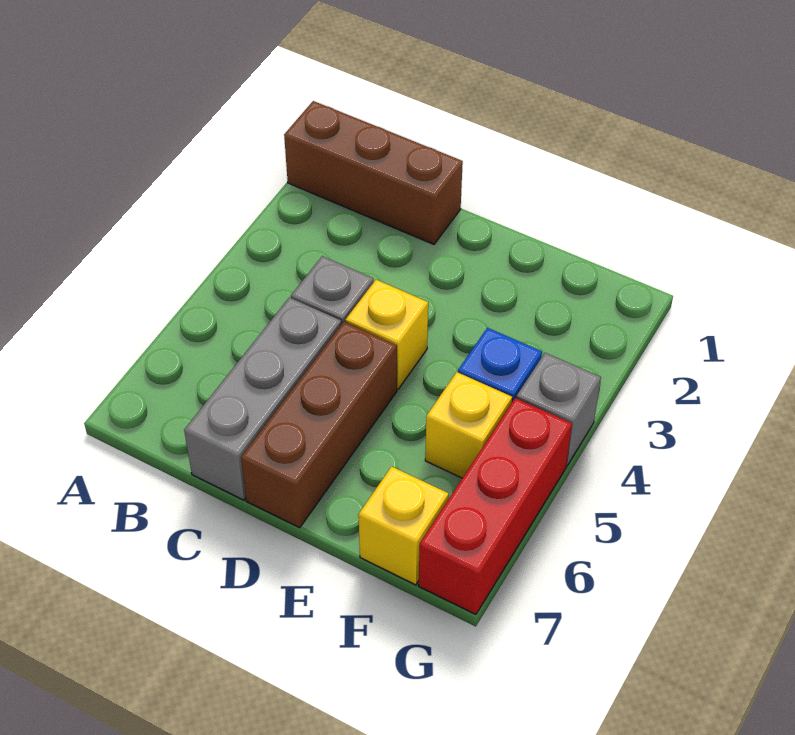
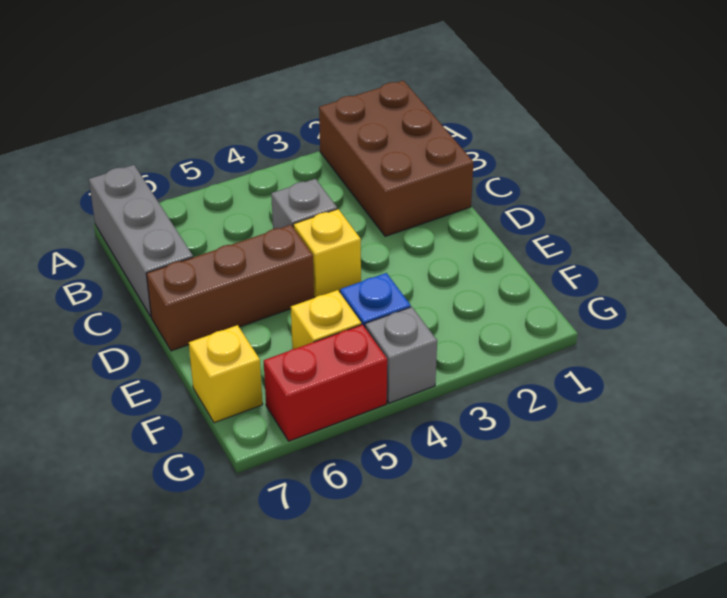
brown brick A1:C1 level 1 -> brown brick A1:C2 level 1
grey brick C5:C7 level 1 -> grey brick A7:C7 level 1
red brick G5:G7 level 1 -> red brick G5:G6 level 1

